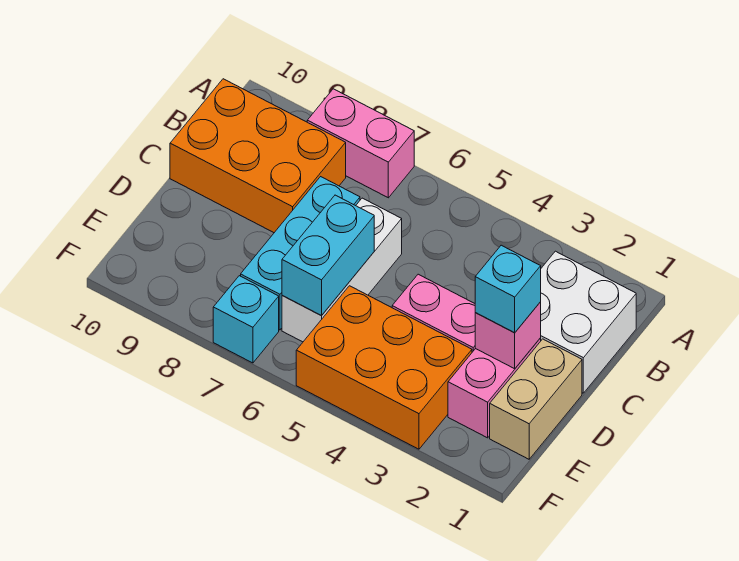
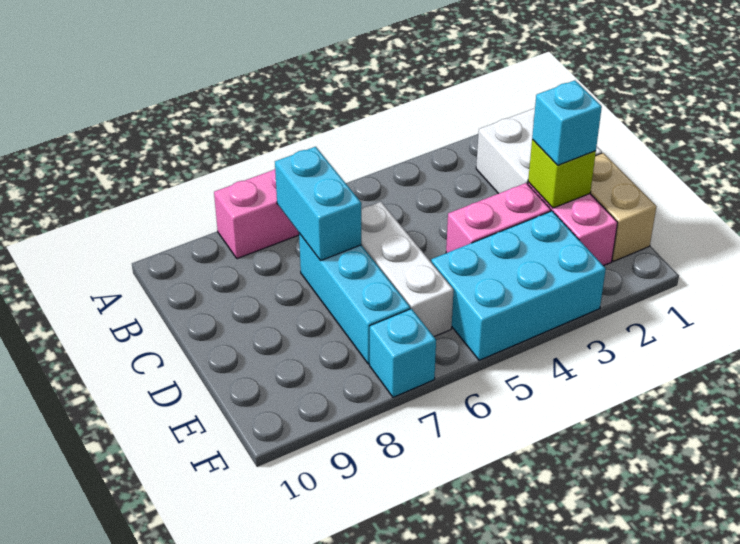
orange brick B8:C10 level 1 -> none
pink brick D2 level 2 -> lime brick D2 level 2
cyan brick D6:E6 level 2 -> cyan brick B7:C7 level 2
orange brick E3:F5 level 1 -> cyan brick E3:F5 level 1

